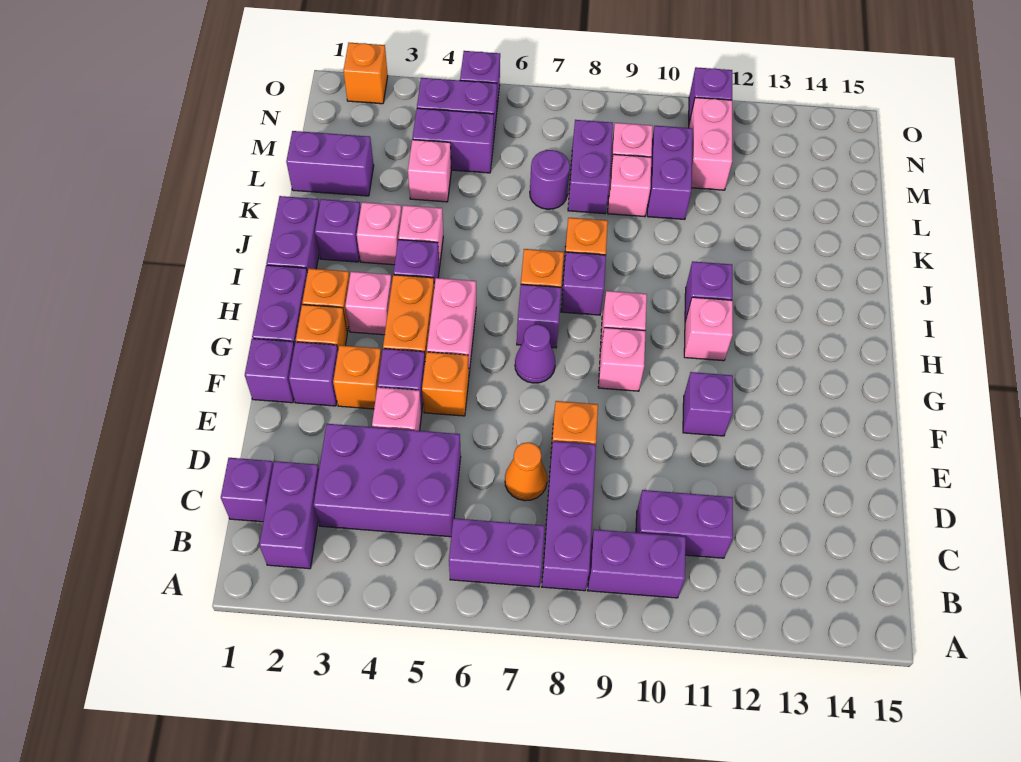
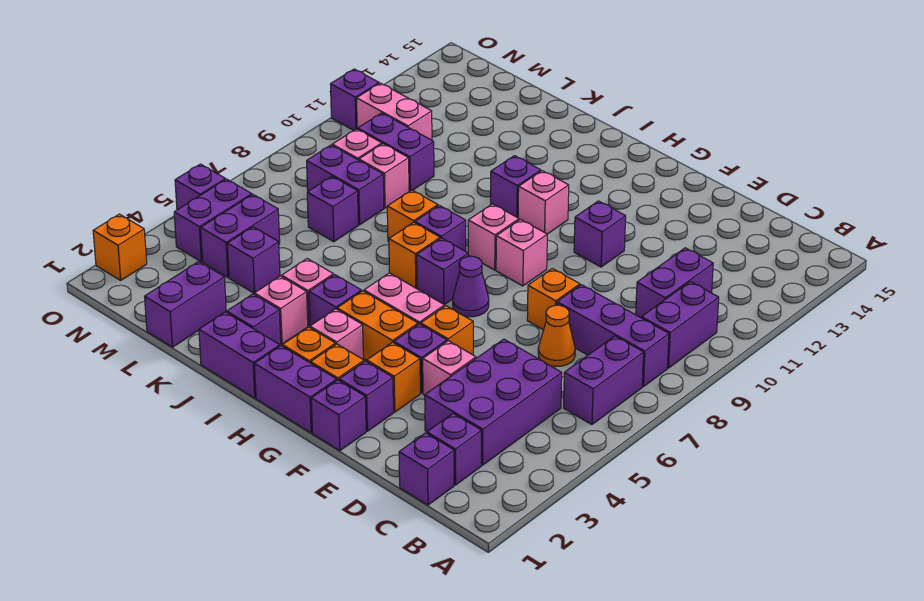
purple brick B2:C2 level 1 -> purple brick C2 level 1
pink brick L4 level 1 -> purple brick L4 level 1
purple round brick L7 level 1 -> purple brick L7 level 1

